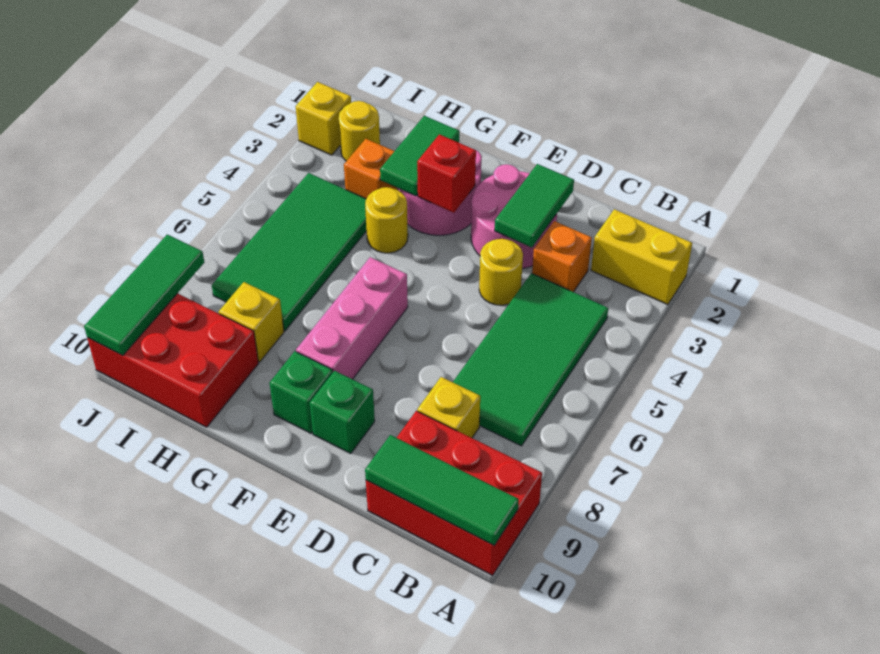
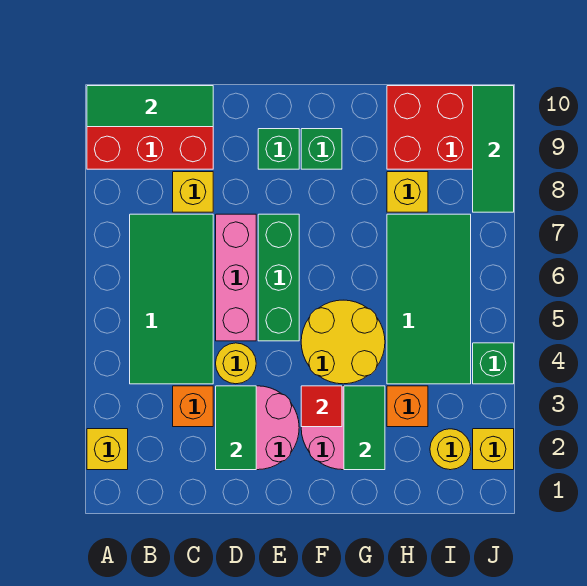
yellow brick A2:B2 level 1 -> yellow brick A2 level 1
none -> green brick E5:E7 level 1
red brick F3 level 2 -> red tile F3 level 2
pink brick F6:F8 level 1 -> pink brick D5:D7 level 1
yellow round brick G4 level 1 -> yellow round brick F4:G5 level 1
none -> green brick J4 level 1

